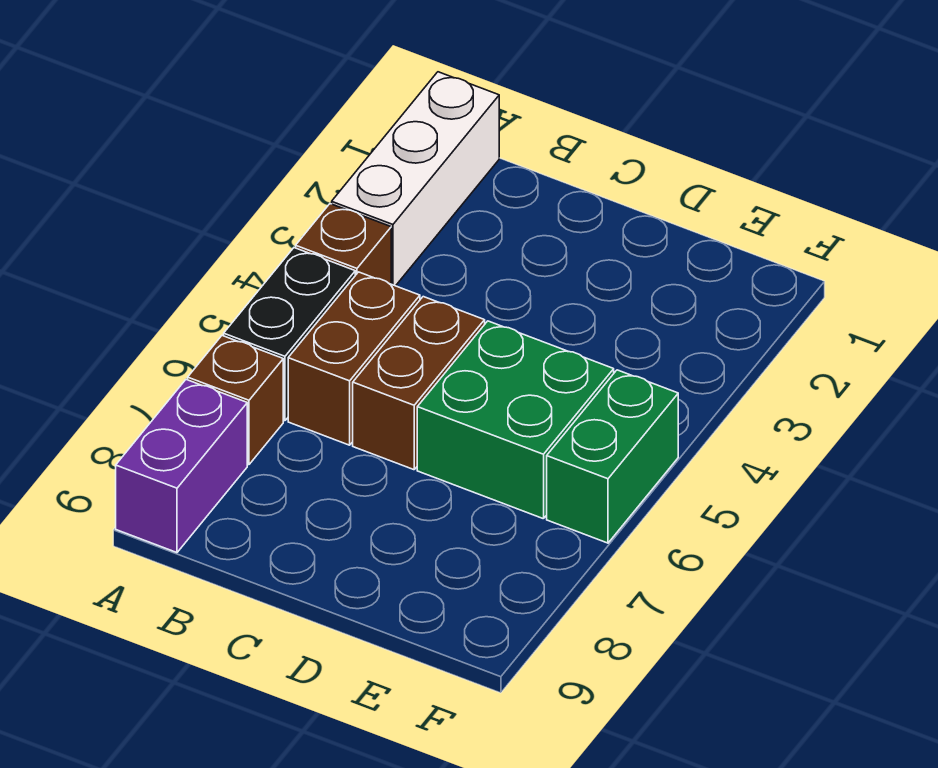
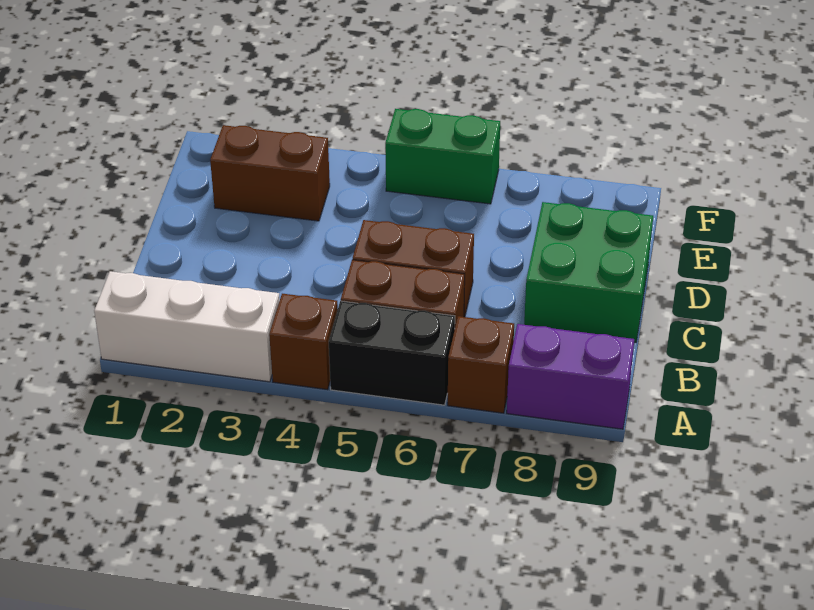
green brick D5:E6 level 1 -> green brick C8:D9 level 1
none -> brown brick E2:E3 level 1

